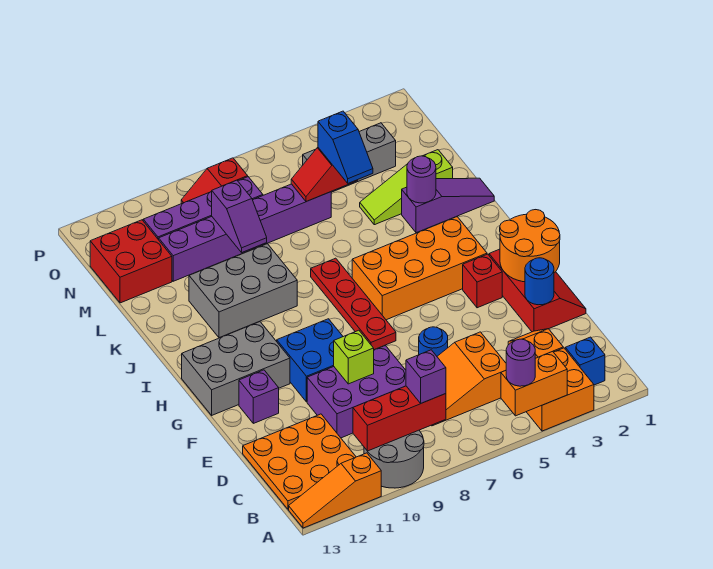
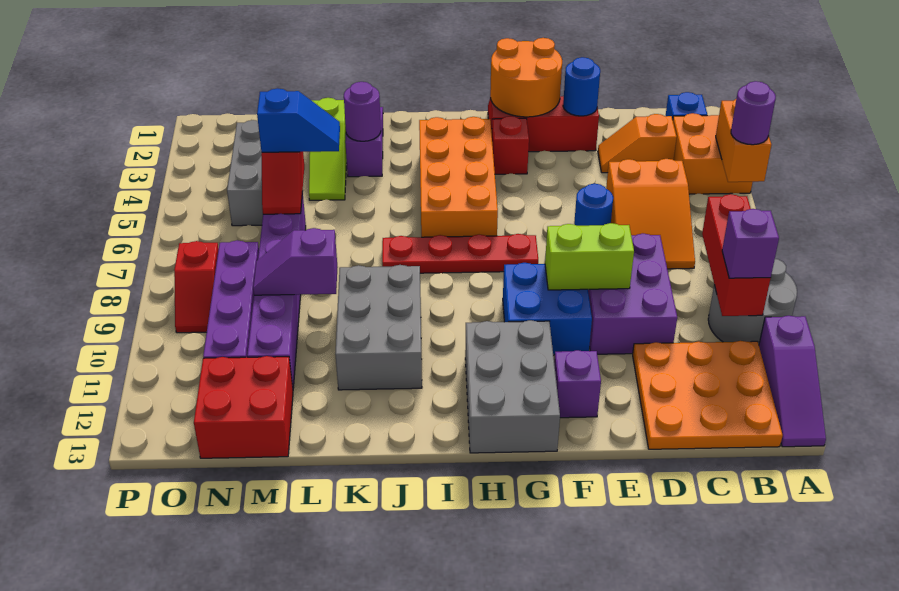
orange slope A11:A13 level 1 top 11 -> purple slope A11:A13 level 1 top 11
purple brick B8 level 3 -> purple brick B10 level 3
lime brick E9 level 2 -> lime brick E9:F9 level 2
purple slope L9:M9 level 2 top M -> purple slope L9:M9 level 2 top L

